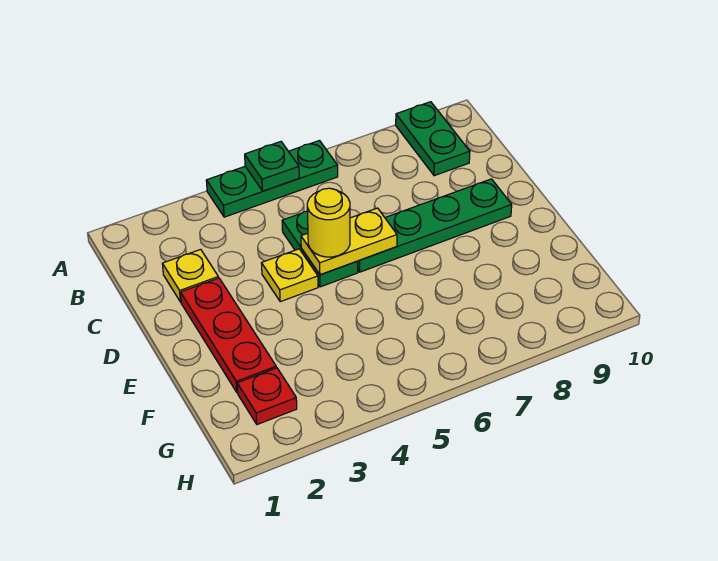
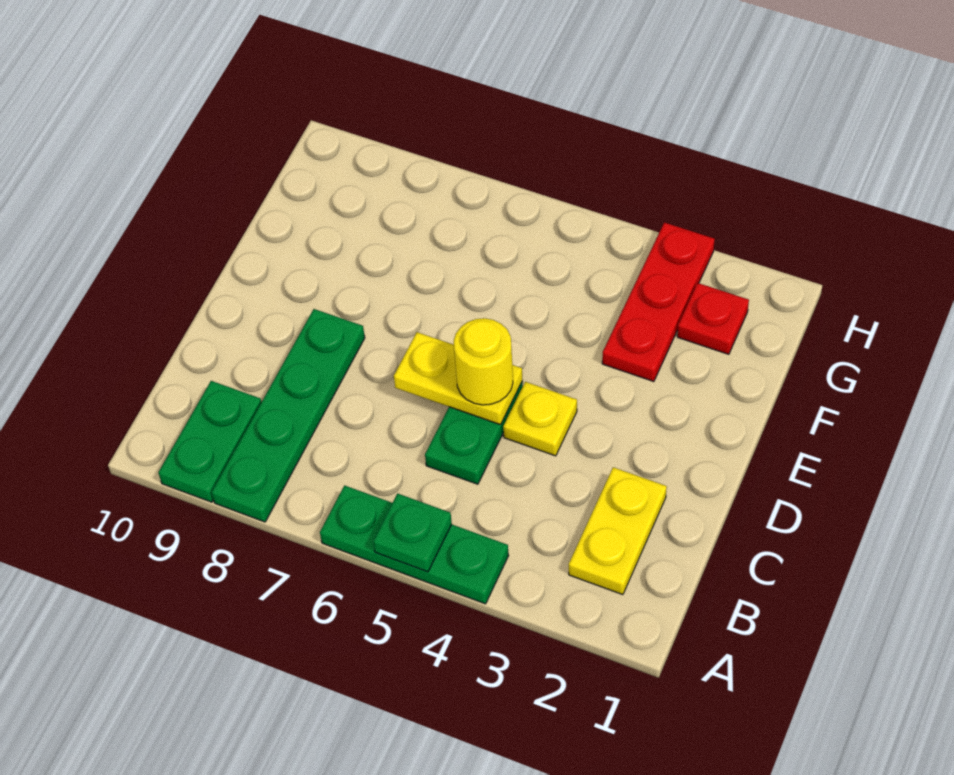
yellow plate C2 level 1 -> yellow plate B2:C2 level 1
red plate D2:F2 level 1 -> red plate F3:H3 level 1
green plate D6:D9 level 1 -> green plate A8:D8 level 1

